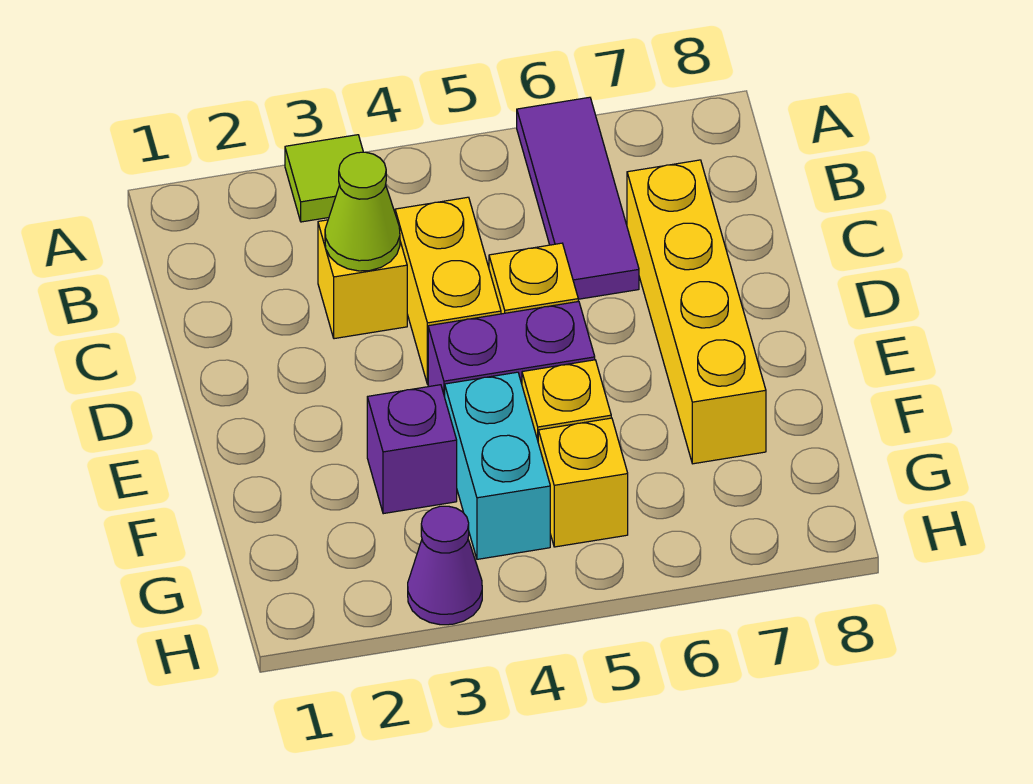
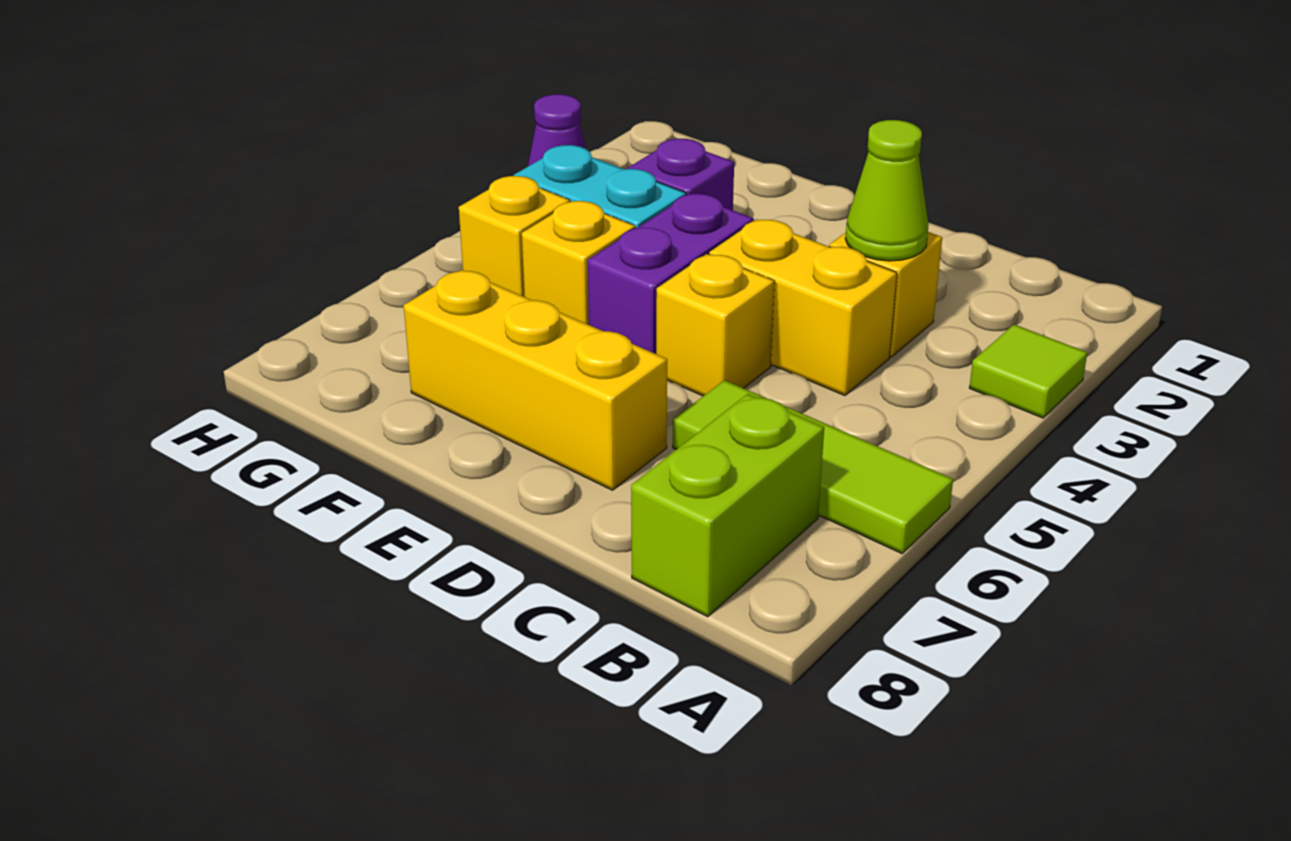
purple tile A6:C6 level 1 -> lime tile A6:C6 level 1
none -> lime brick B7:B8 level 1
yellow brick C7:F7 level 1 -> yellow brick D7:F7 level 1

